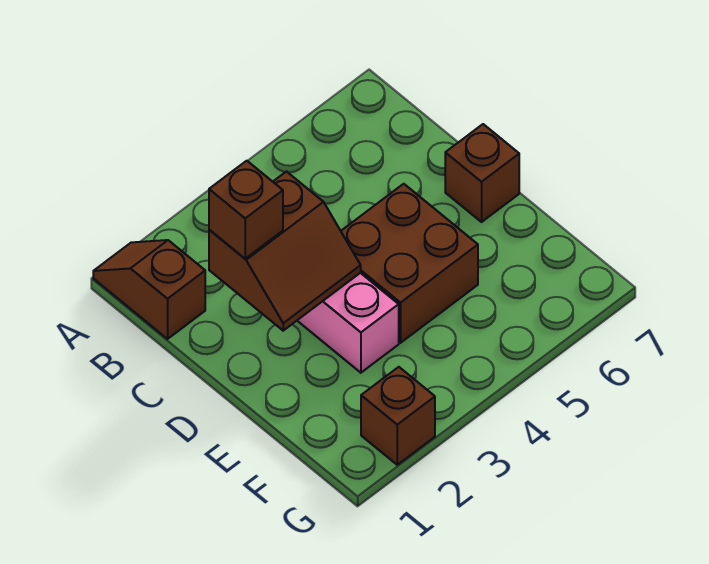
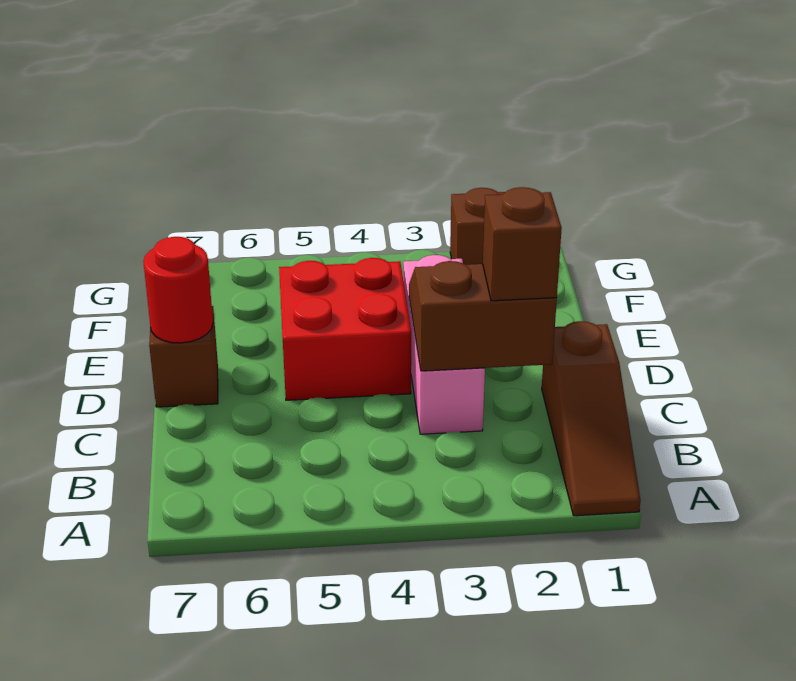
brown slope A1:B1 level 1 top B -> brown slope A1:C1 level 1 top C
brown brick D4:E5 level 1 -> red brick D4:E5 level 1
none -> red round brick D7 level 2

